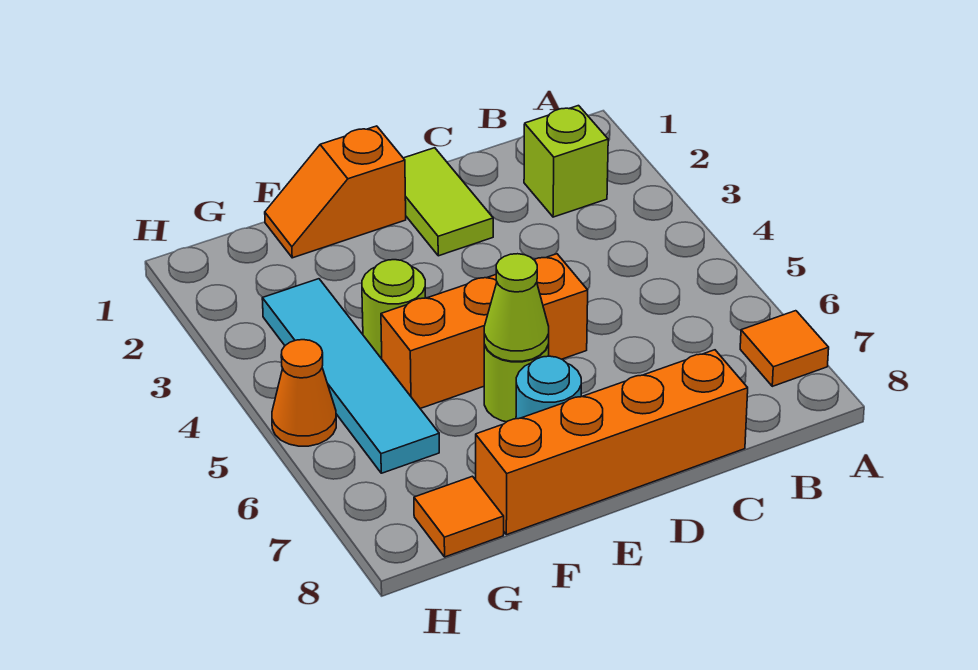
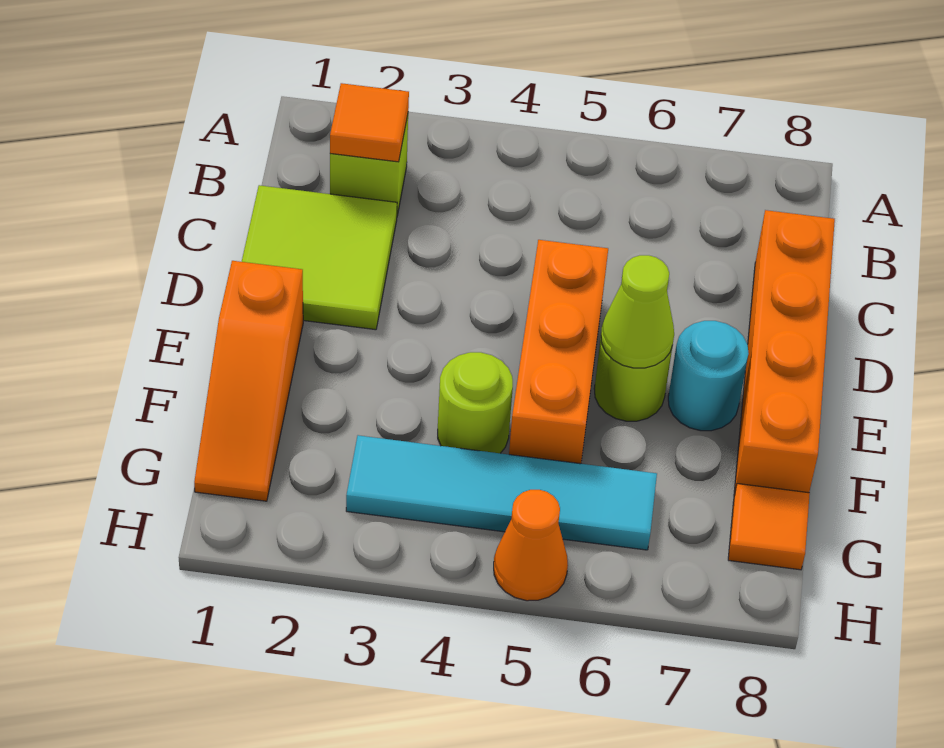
orange tile A7 level 1 -> orange tile B2 level 2
lime tile D1:D2 level 1 -> lime tile C1:D2 level 1
orange slope E1:F1 level 1 top E -> orange slope E1:G1 level 1 top E

